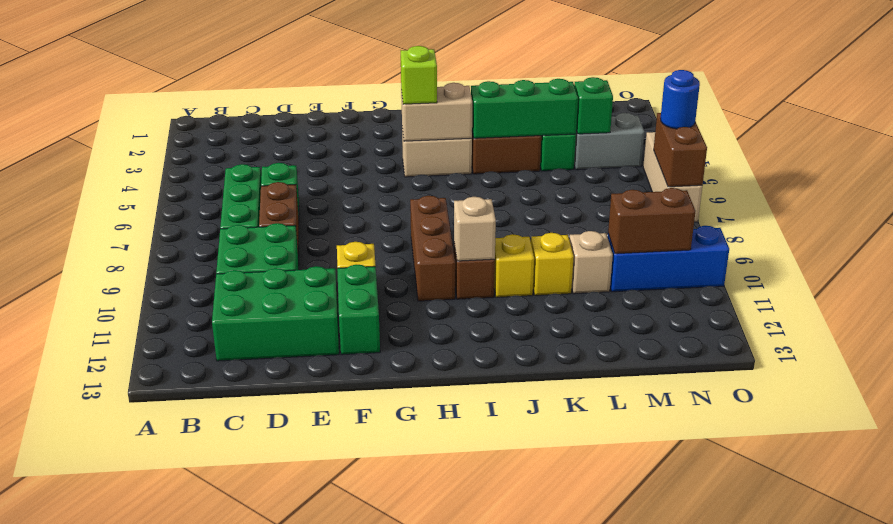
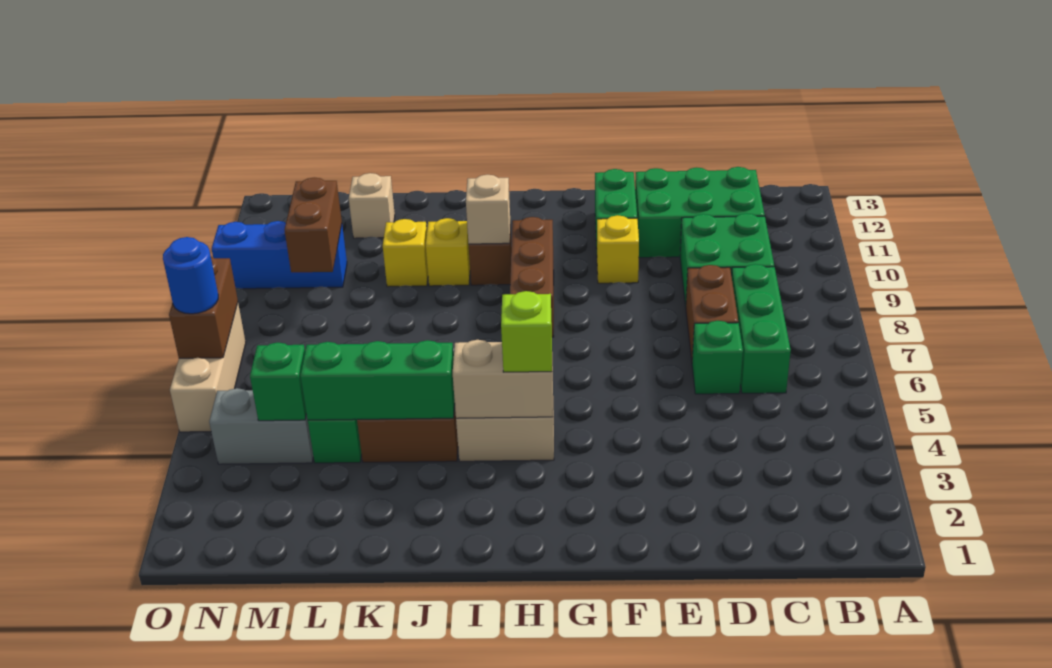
tan brick L10 level 1 -> tan brick L12 level 1
brown brick M10:N10 level 2 -> brown brick M9:M10 level 2

